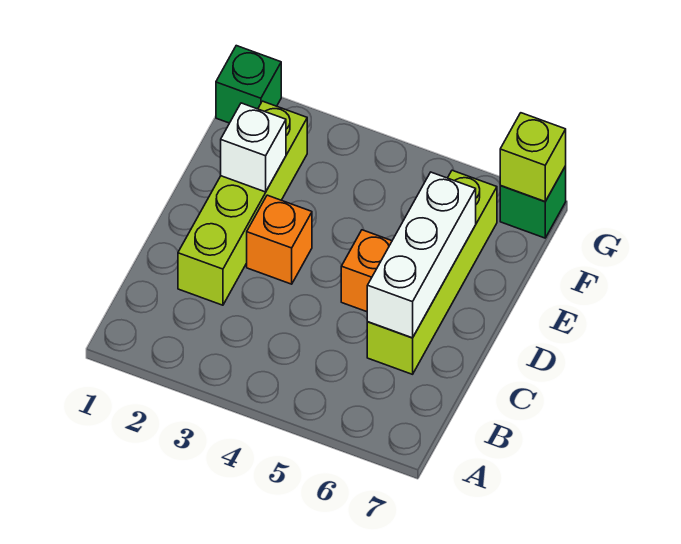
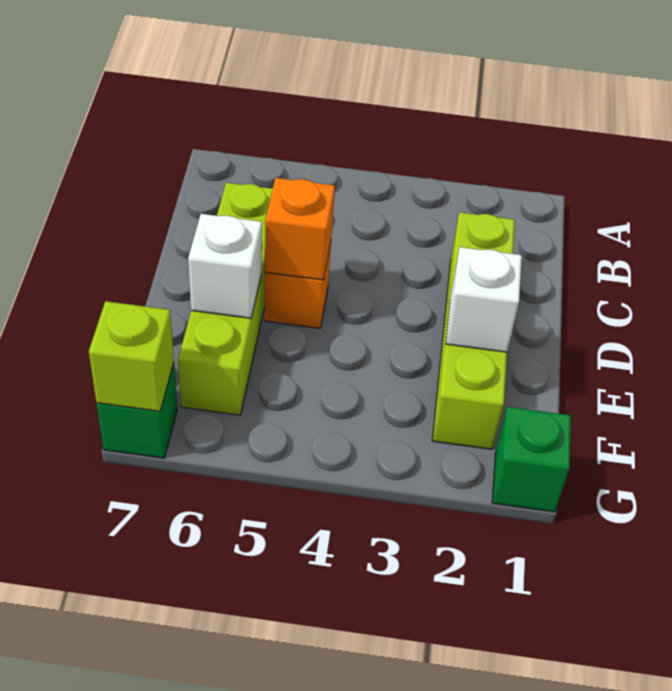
white brick C6:E6 level 2 -> white brick E6 level 2
orange brick D3 level 1 -> orange brick D5 level 2

